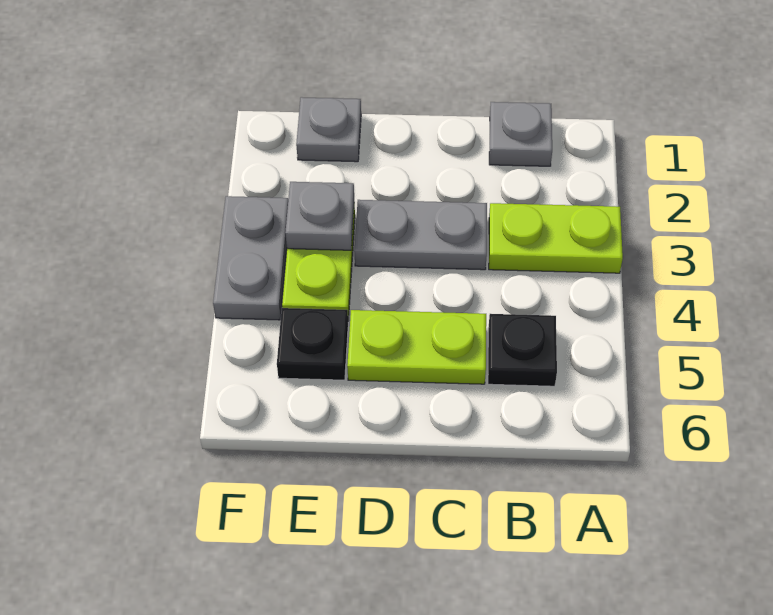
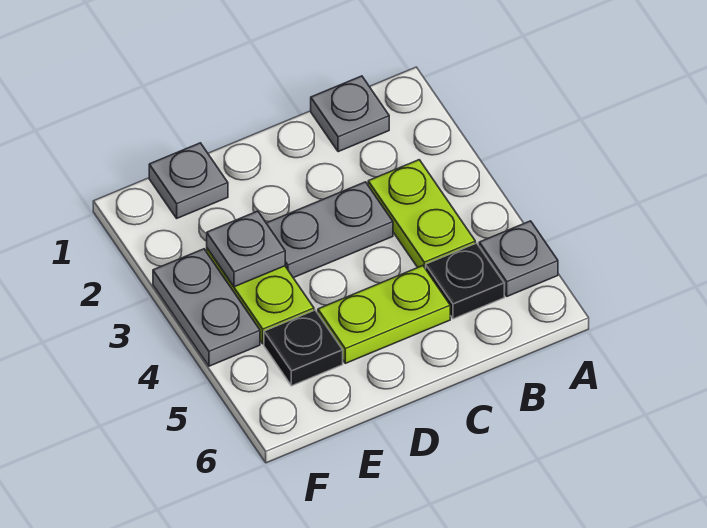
lime plate A3:B3 level 1 -> lime plate B3:B4 level 1
none -> grey plate A5 level 1

